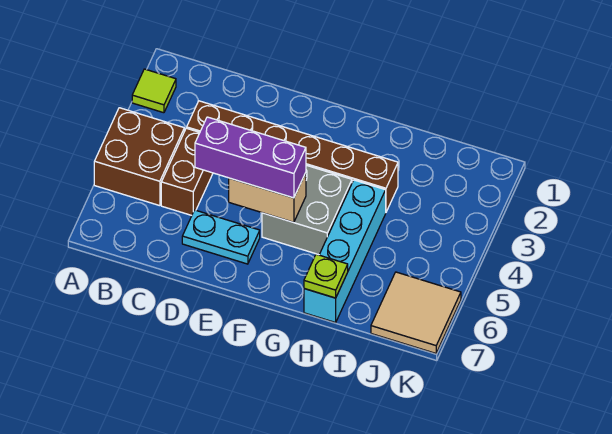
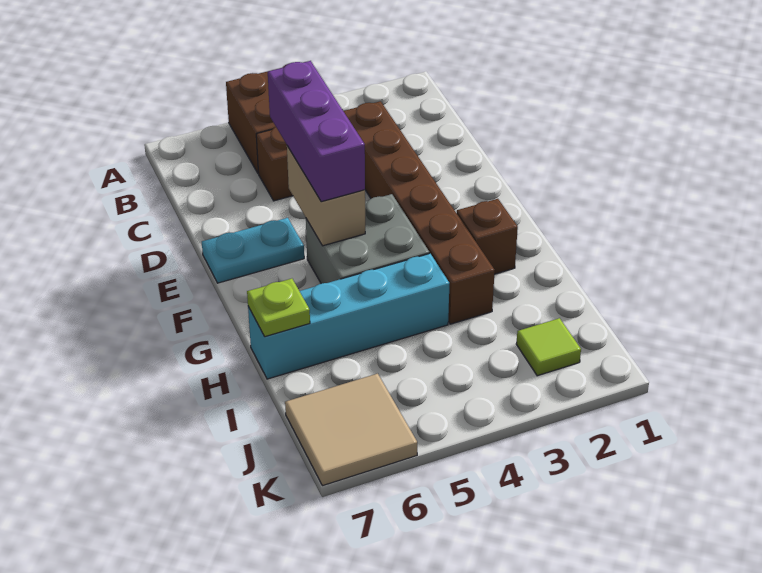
lime tile A2 level 1 -> lime tile J2 level 1
cyan plate D6:E6 level 1 -> cyan plate E6:E7 level 1
none -> brown brick G2 level 1

